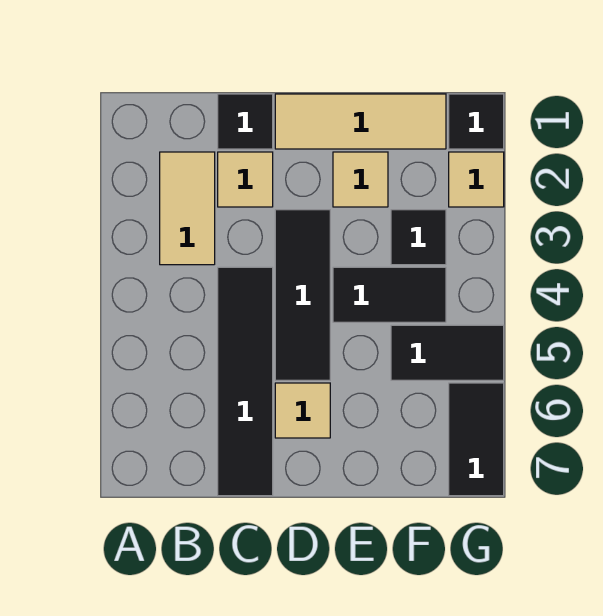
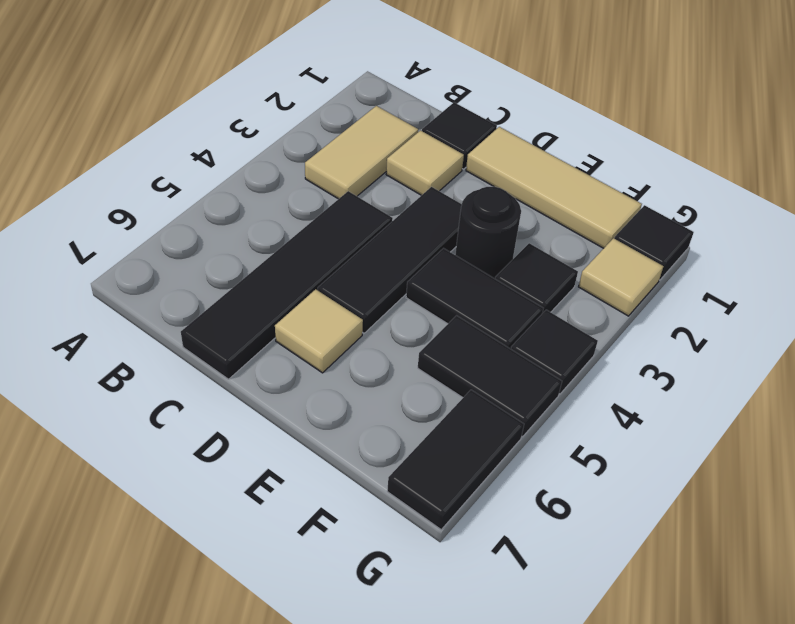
tan tile E2 level 1 -> none
none -> black round brick E3 level 1
none -> black tile G4 level 1

